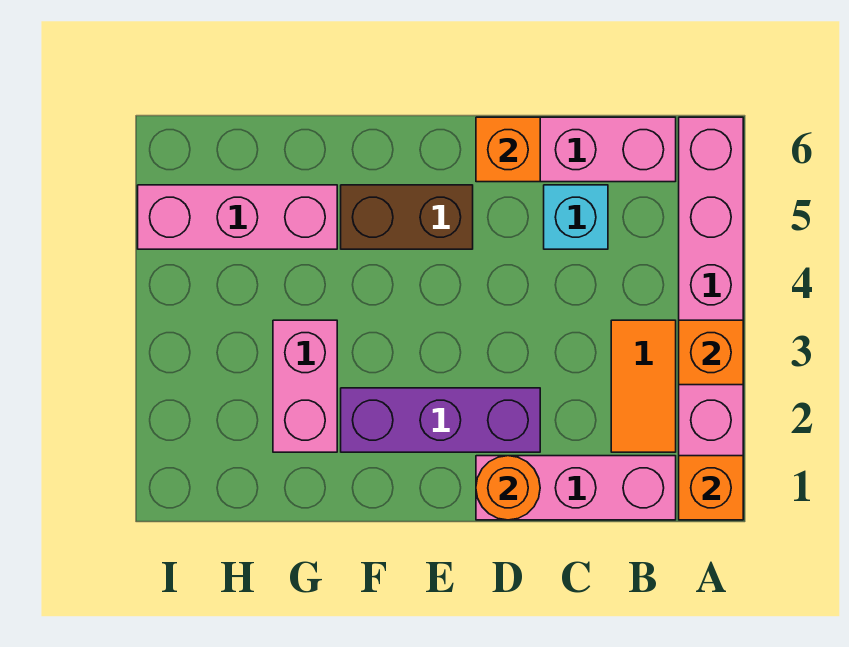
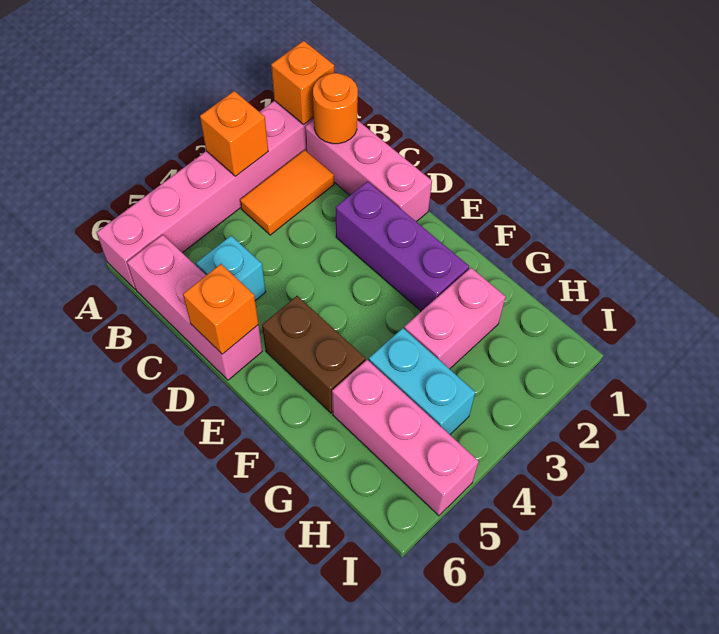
orange round brick D1 level 2 -> orange round brick B1 level 2
none -> cyan brick G4:H4 level 1

